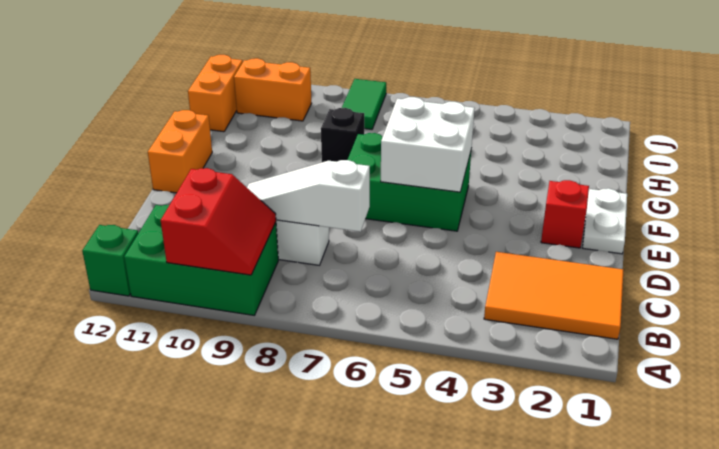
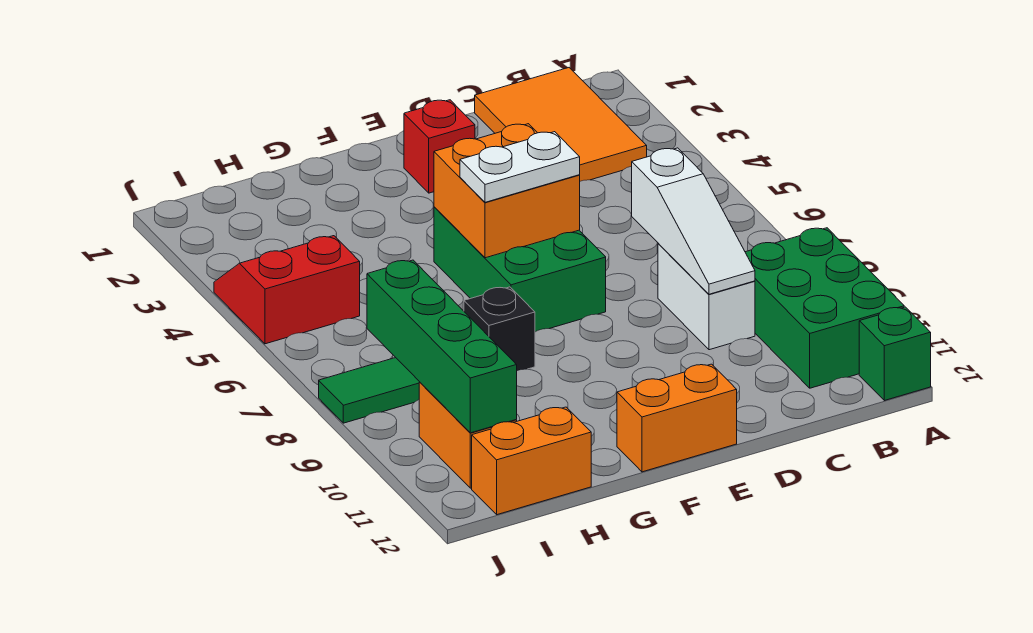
red slope A9:B10 level 2 top 10 -> red slope I4:J5 level 1 top 5
white plate E1:F1 level 1 -> white plate E6:F6 level 3
white brick E5:F6 level 2 -> orange brick E5:F6 level 2
none -> green brick I8:I11 level 2

